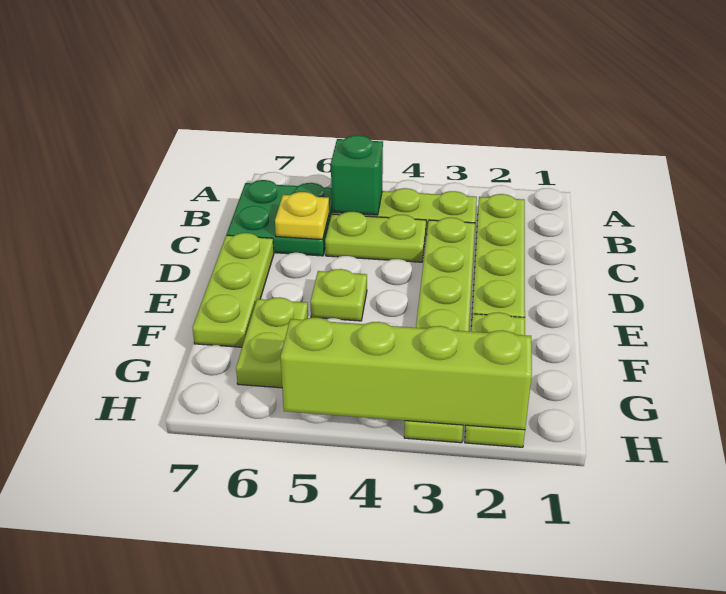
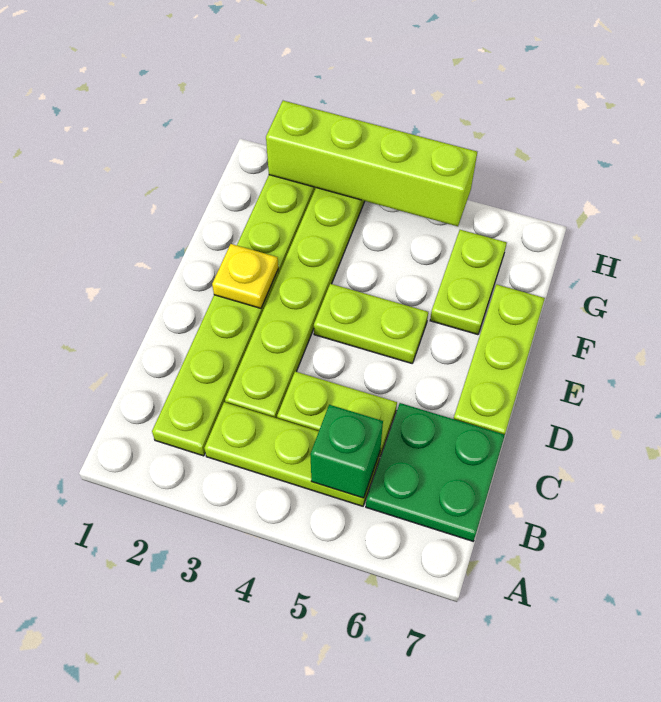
yellow plate C6 level 2 -> yellow plate E2 level 2
lime plate E5 level 1 -> lime plate E4:E5 level 1

